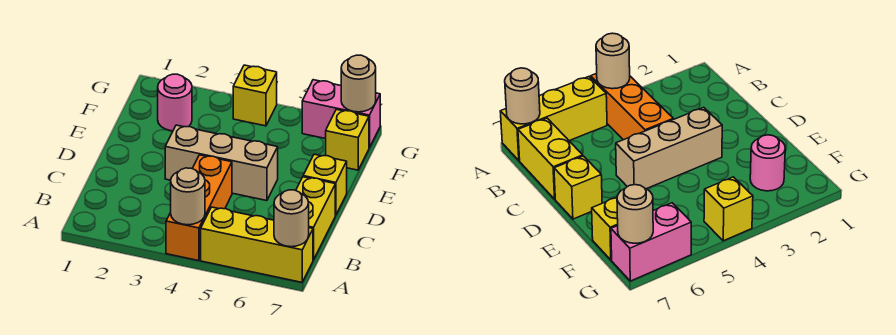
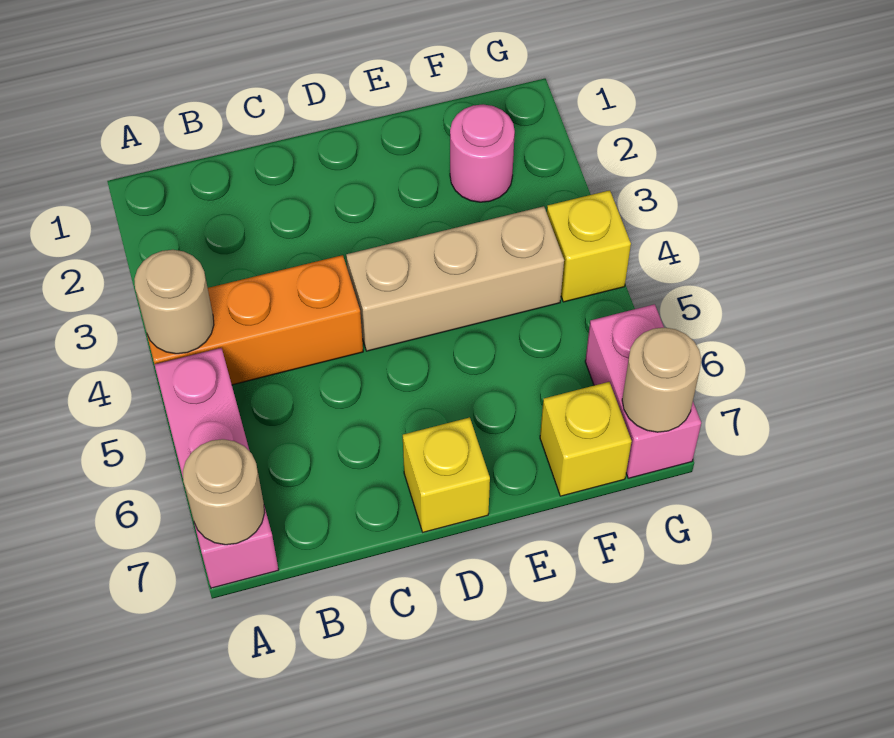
yellow brick A5:A7 level 1 -> pink brick A5:A7 level 1
yellow brick B7:C7 level 1 -> none
tan brick D3:D5 level 1 -> tan brick D4:F4 level 1

